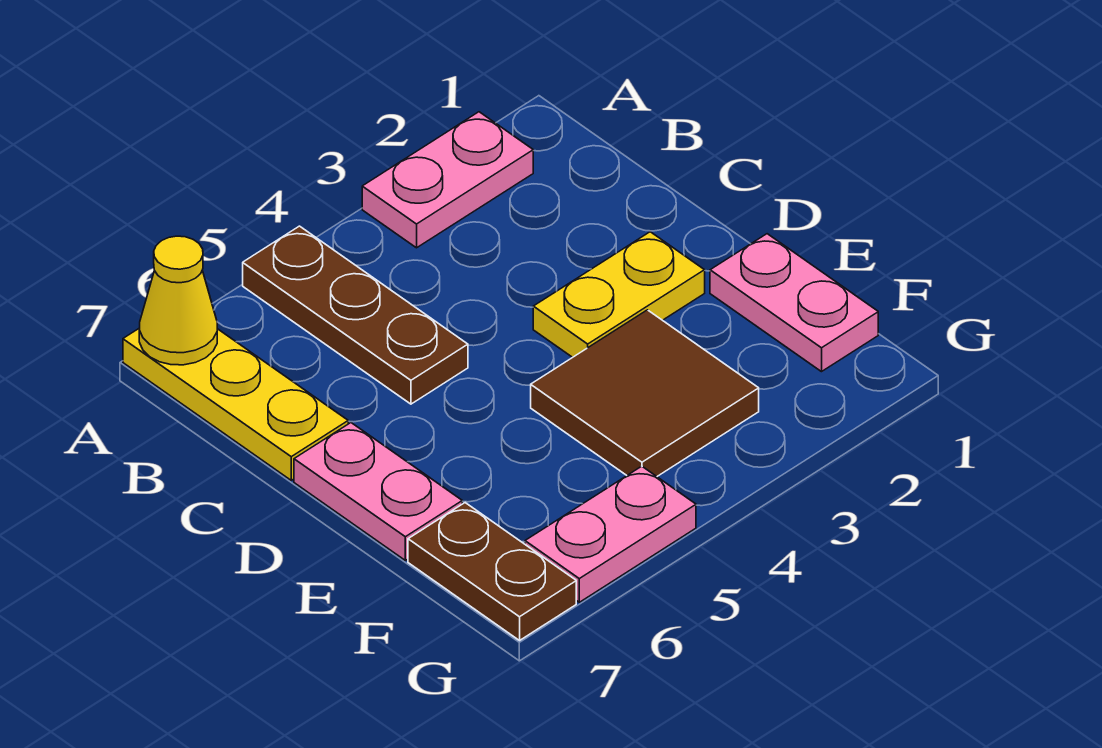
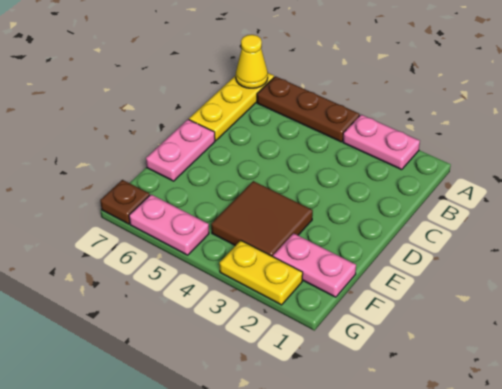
brown plate A5:C5 level 1 -> brown plate A4:A6 level 1
yellow plate D2:D3 level 1 -> yellow plate G2:G3 level 1
pink plate E1:F1 level 1 -> pink plate F1:F2 level 1
brown plate F7:G7 level 1 -> brown plate G7 level 1

